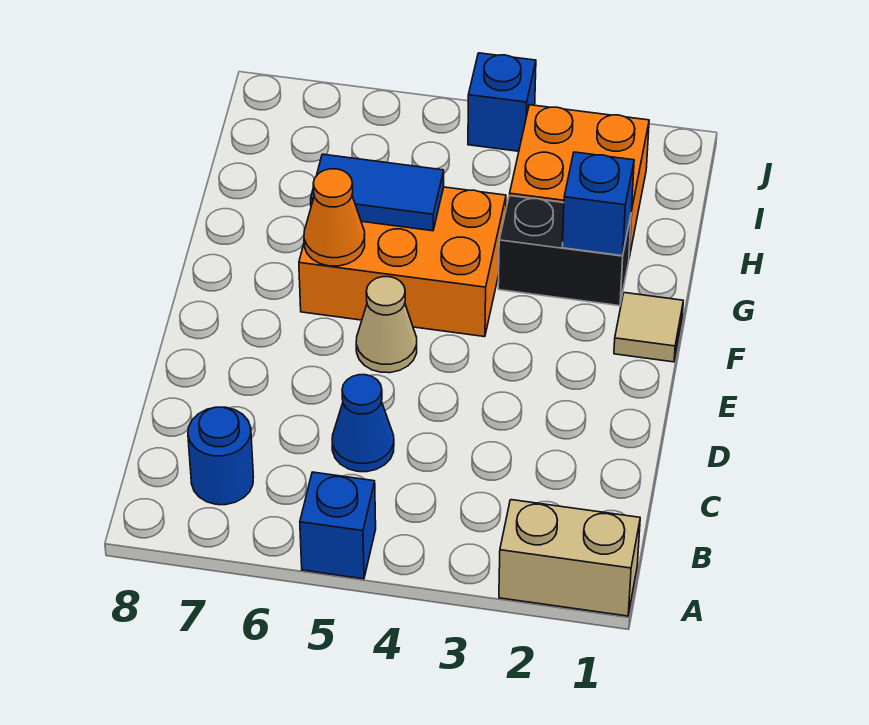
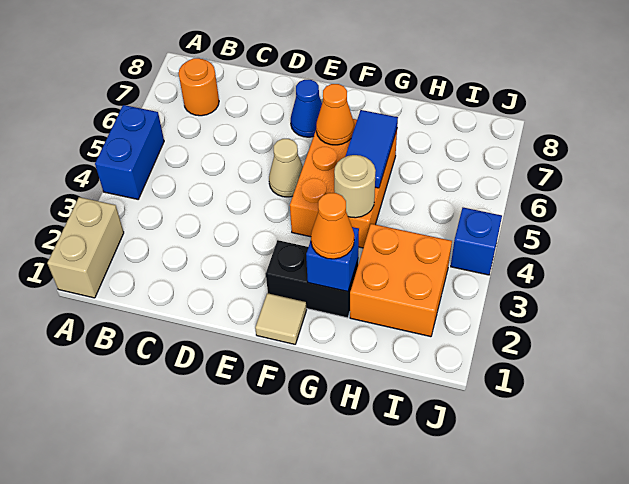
blue brick A5 level 1 -> blue brick A4:A5 level 1
blue round brick B7 level 1 -> orange round brick B7 level 1
blue cone C5 level 1 -> blue cone E7 level 1
black brick G2:G3 level 1 -> black brick F2:G2 level 1
none -> orange cone G2 level 3
none -> tan round brick G4 level 2

